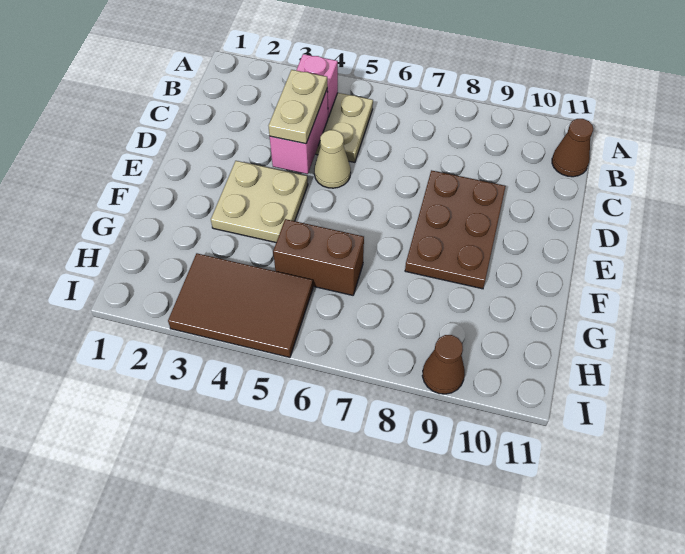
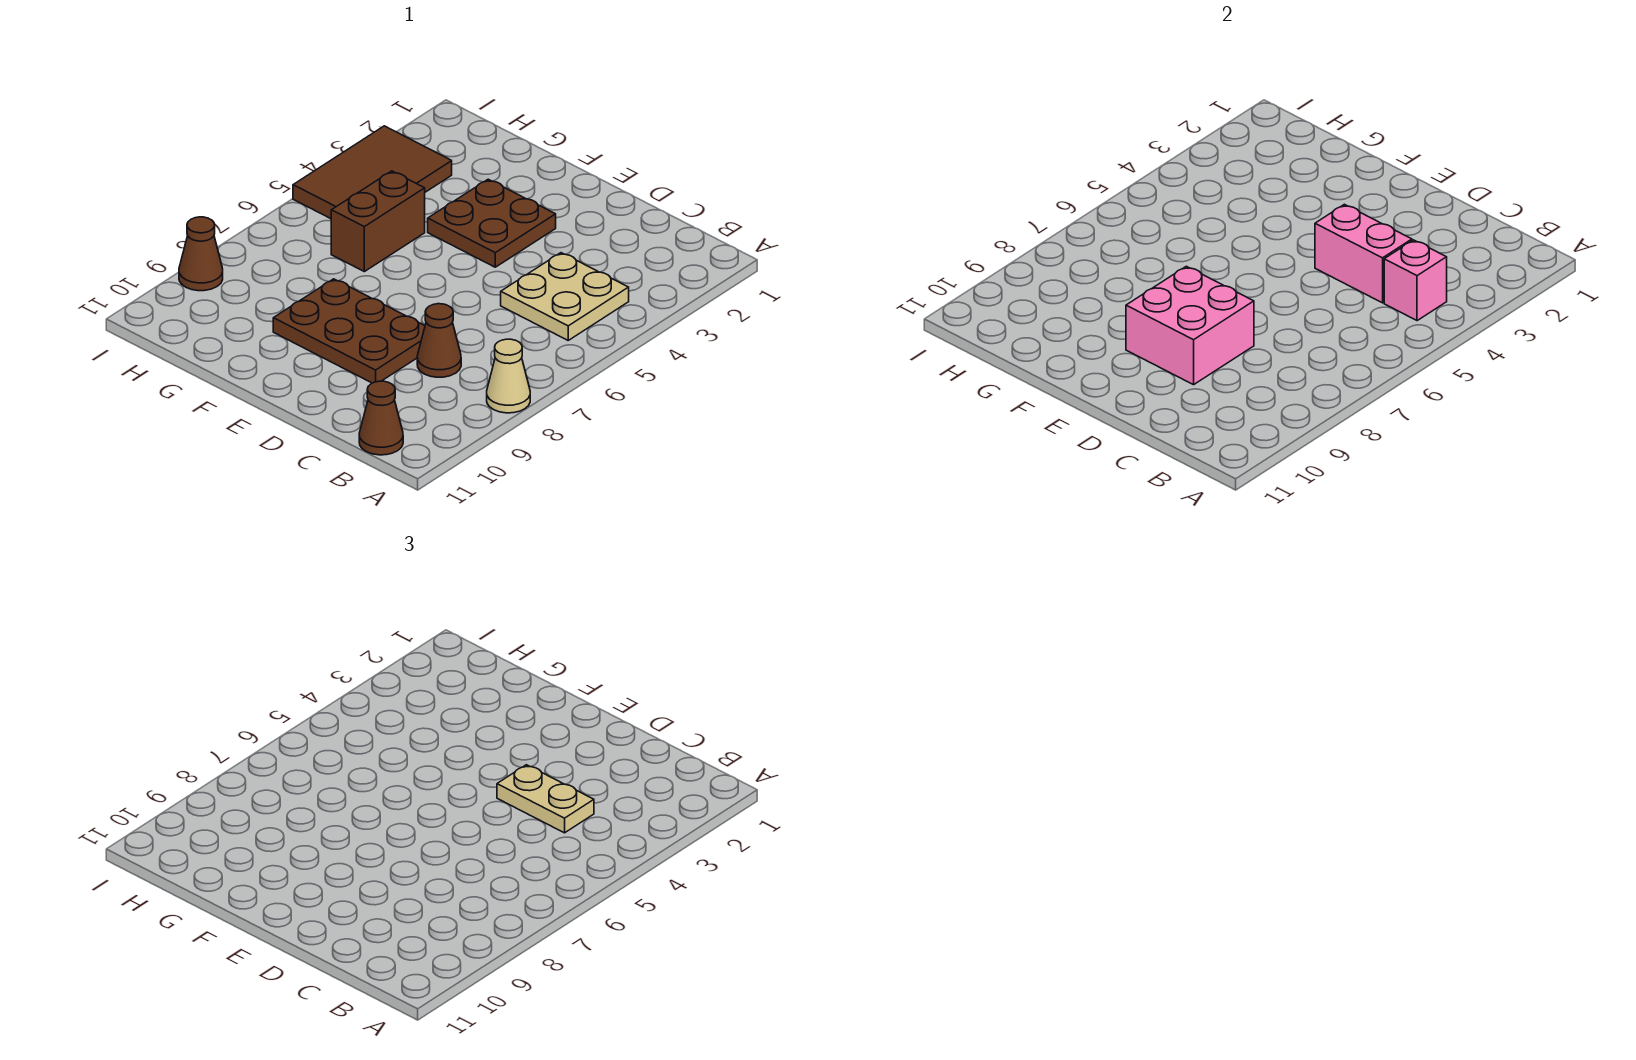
none -> brown cone C8 level 1
tan cone D5 level 1 -> tan cone A8 level 1
none -> pink brick D8:E9 level 2
tan plate E3:F4 level 1 -> brown plate E3:F4 level 1

